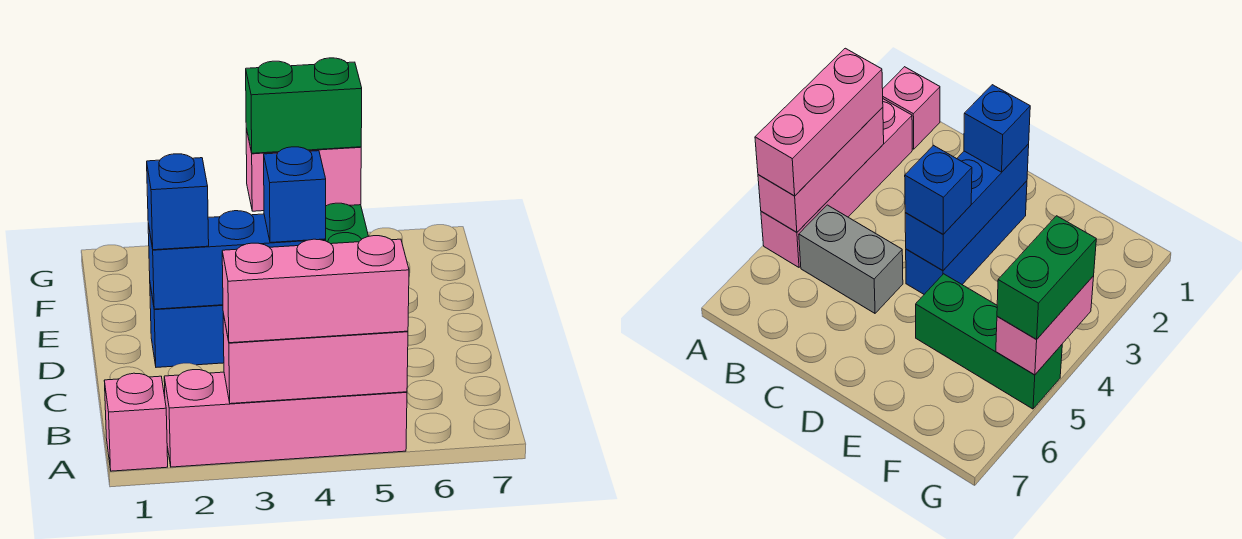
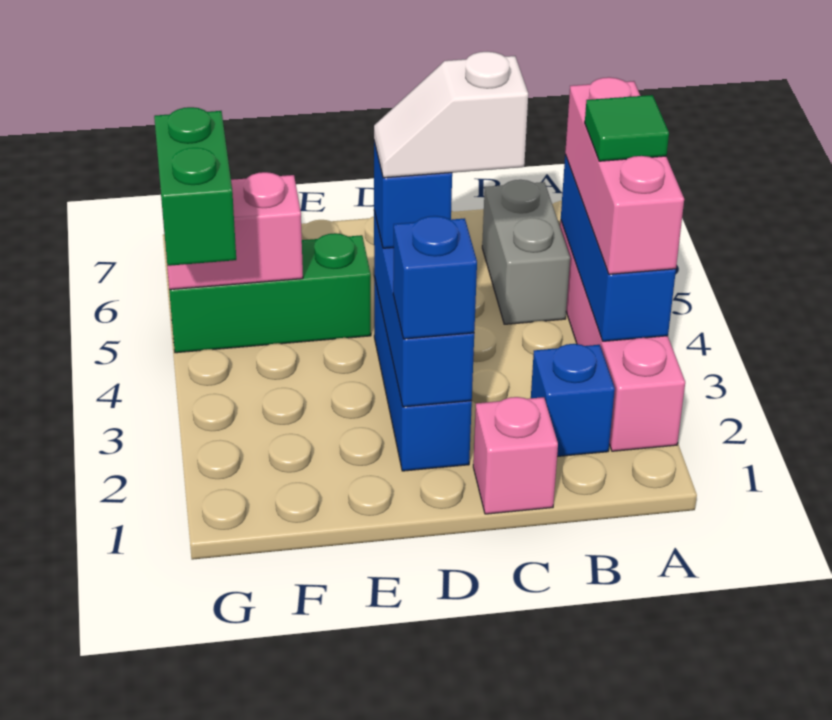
pink brick A1 level 1 -> pink brick C1 level 1
pink brick A3:A5 level 2 -> blue brick A3:A5 level 2
none -> green tile A4 level 4
none -> blue brick B2 level 1
grey brick B5:C5 level 1 -> grey brick B5:B6 level 1
none -> white slope C4:D4 level 4 top C
pink brick G4:G5 level 2 -> pink brick F5:G5 level 2

